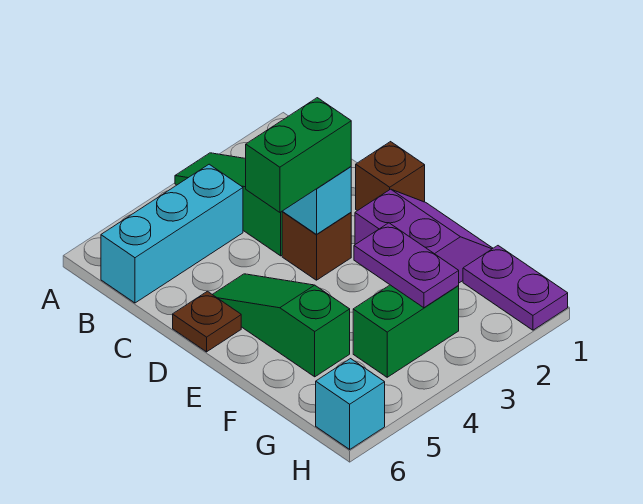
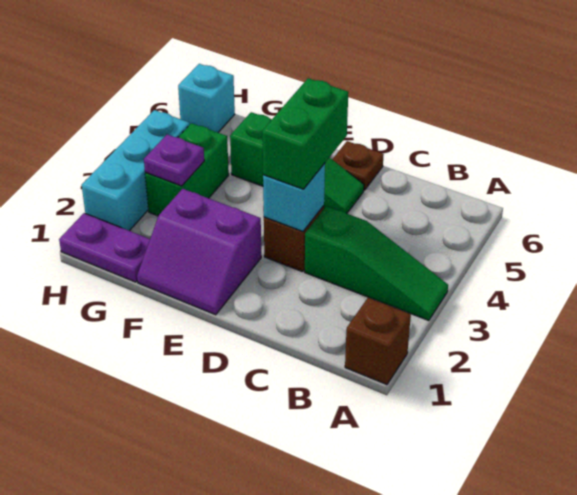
cyan brick B4:B6 level 1 -> cyan brick H2:H4 level 1
brown brick D1 level 1 -> brown brick A1 level 1
purple plate F3:G3 level 2 -> purple plate G3 level 2

